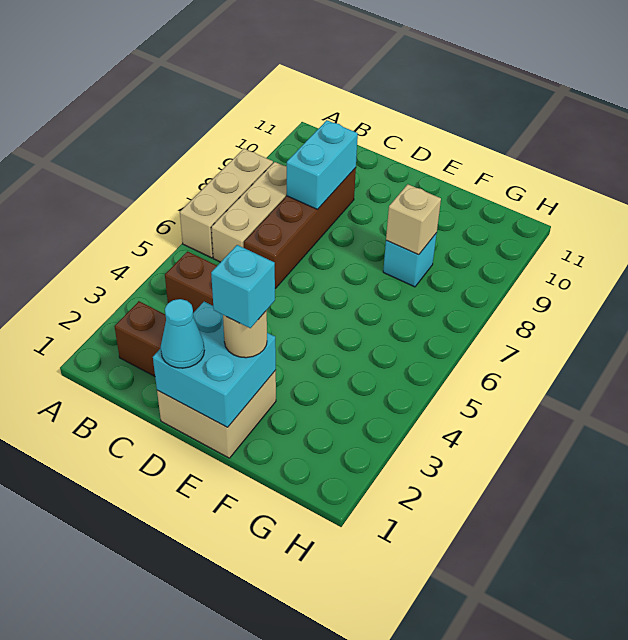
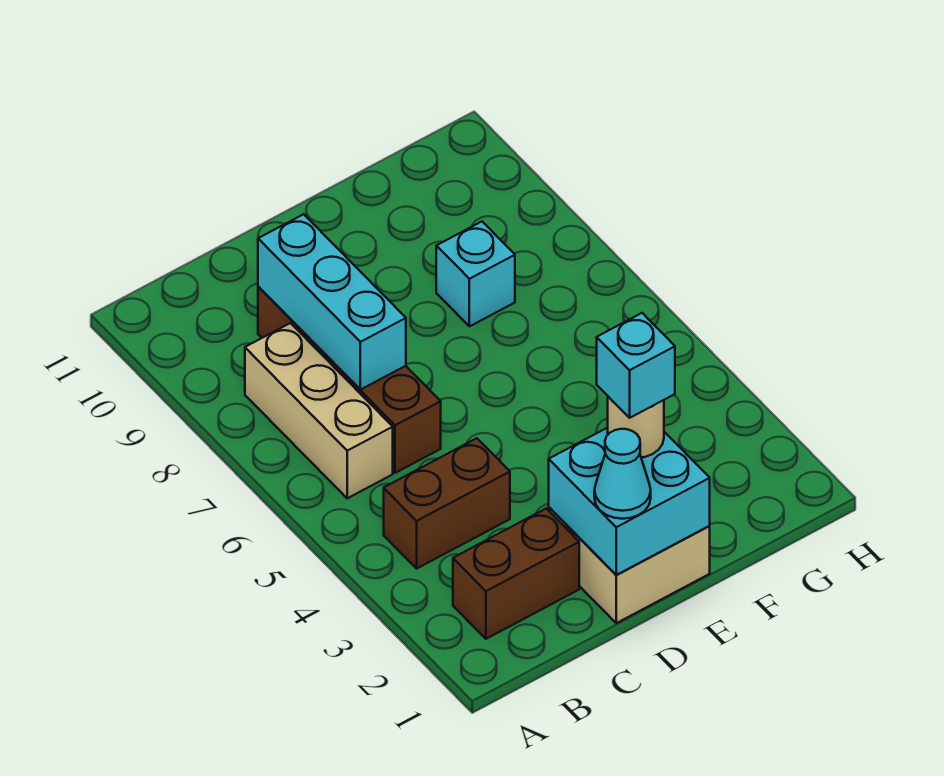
tan brick A6:A8 level 1 -> none
cyan brick C8:C9 level 2 -> cyan brick C7:C9 level 2
tan brick F8 level 2 -> none

